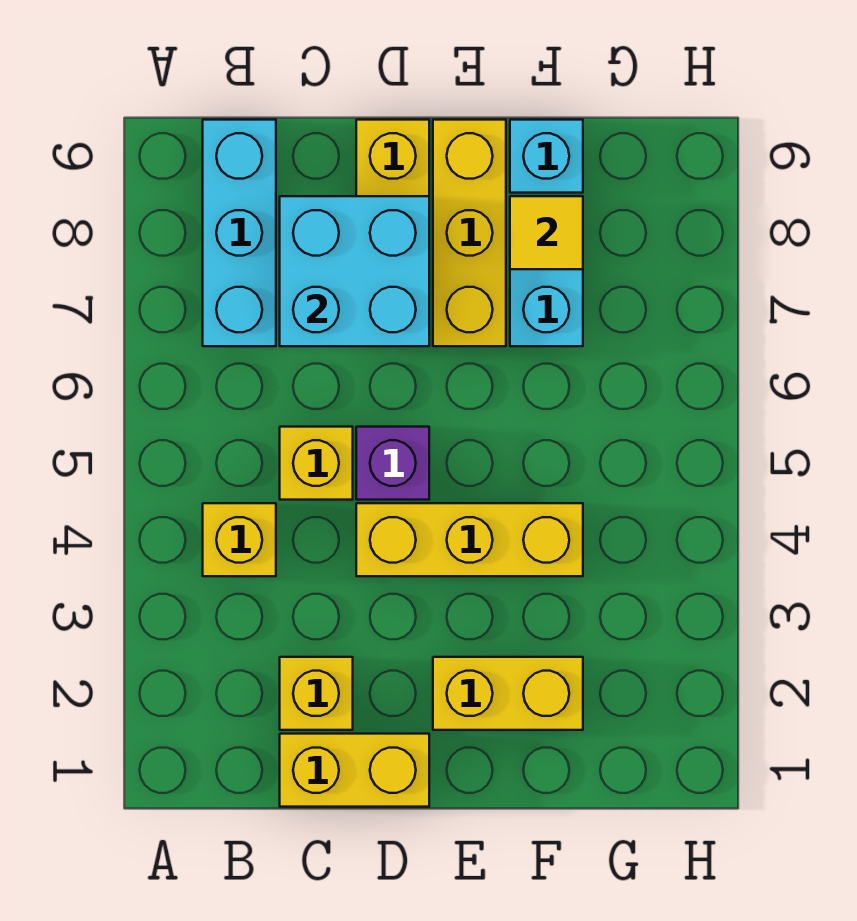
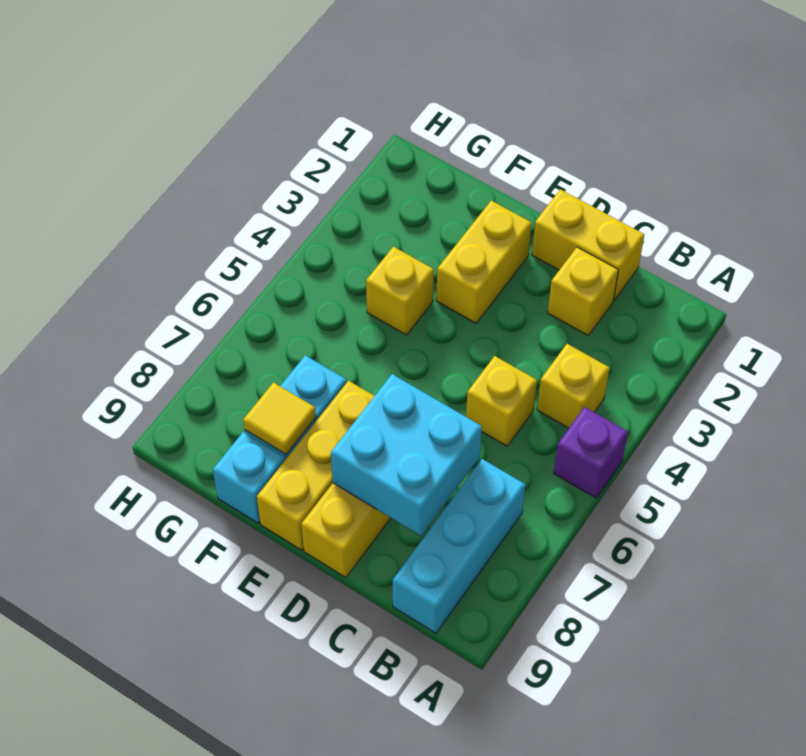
yellow brick D4:F4 level 1 -> yellow brick F4 level 1
purple brick D5 level 1 -> purple brick A5 level 1
yellow brick E2:F2 level 1 -> yellow brick E2:E3 level 1

